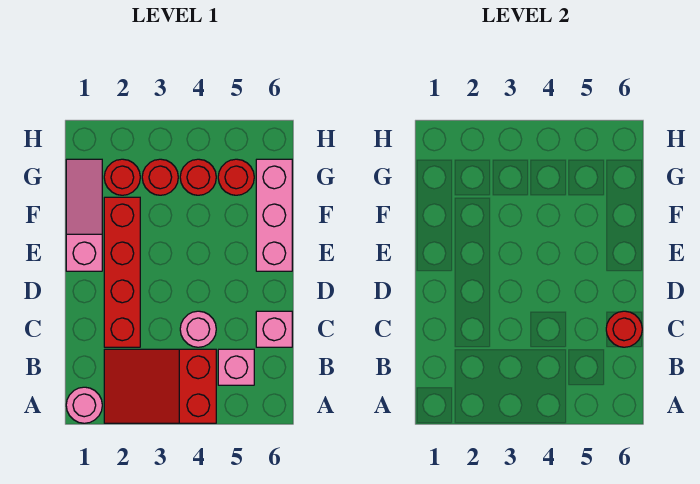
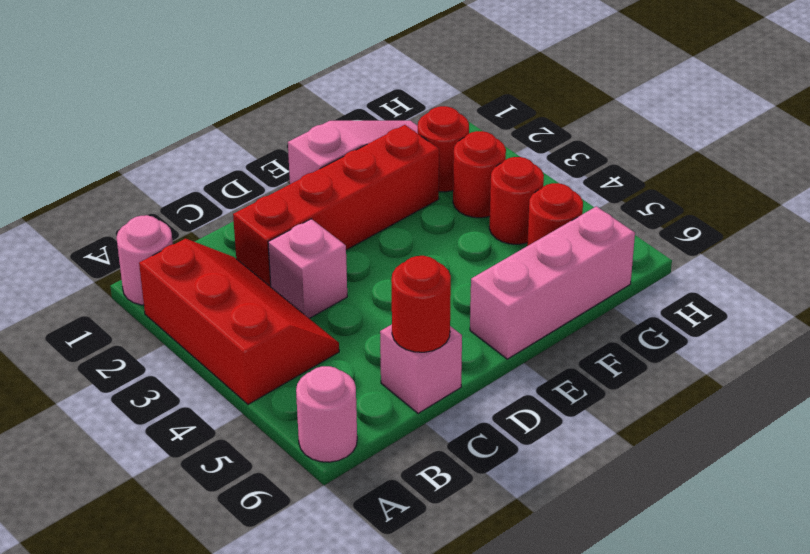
red slope A2:B4 level 1 top 4 -> red slope A2:B4 level 1 top A
pink brick B5 level 1 -> pink brick C3 level 1
pink round brick C4 level 1 -> pink round brick A6 level 1

